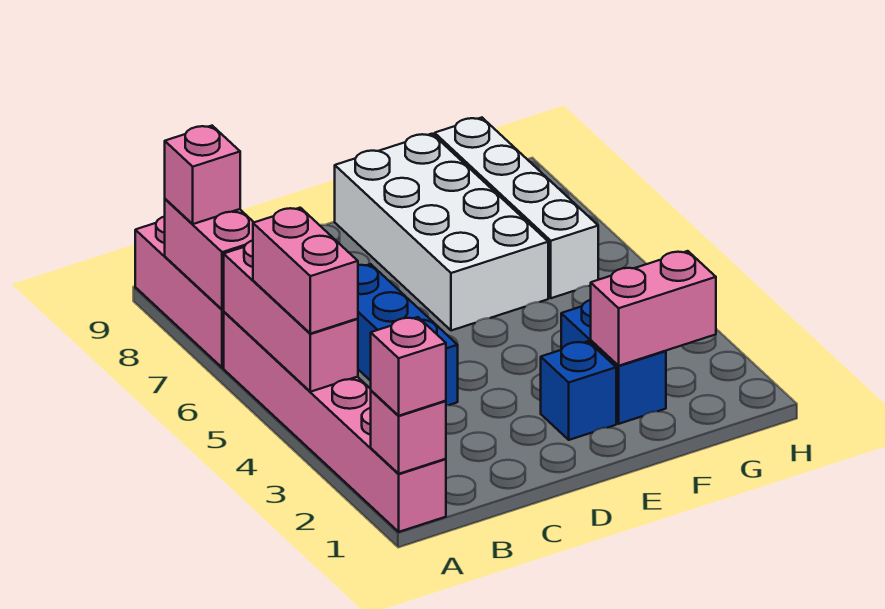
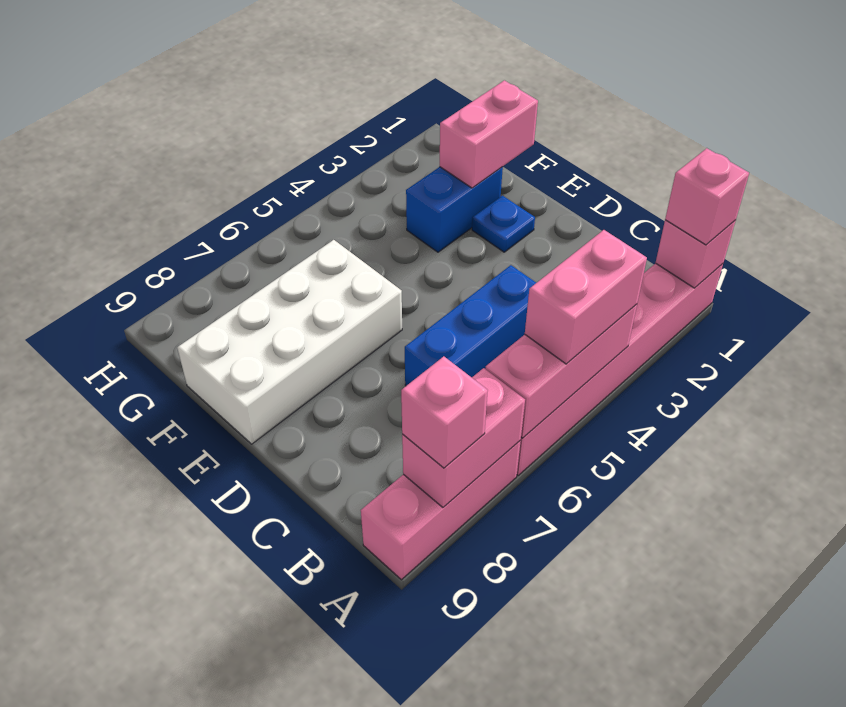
blue brick E2 level 1 -> blue plate E2 level 1
pink brick F2:G2 level 2 -> pink brick F1:F2 level 2
white brick G6:G9 level 1 -> none

